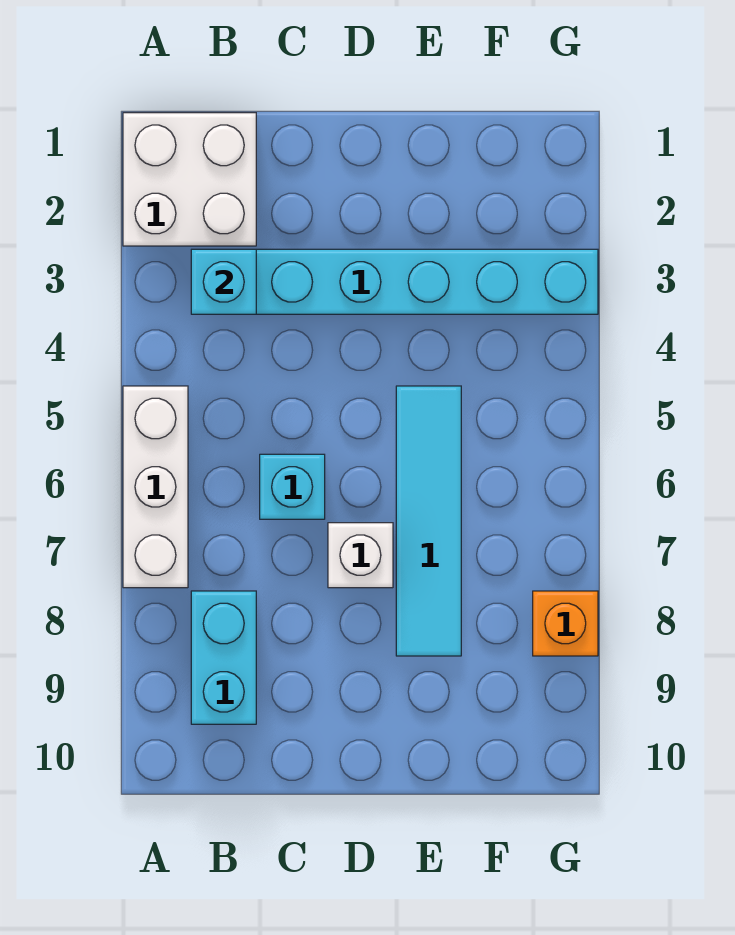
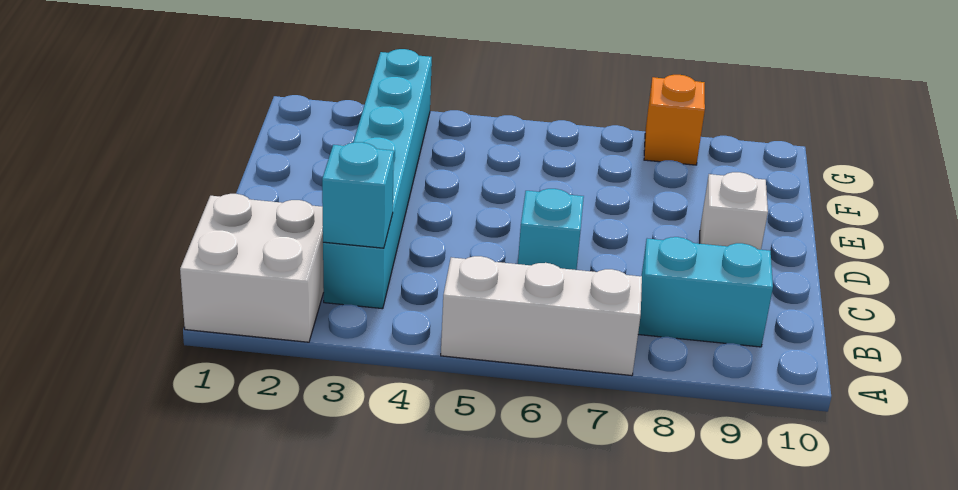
white brick D7 level 1 -> white brick D9 level 1
cyan tile E5:E8 level 1 -> none

